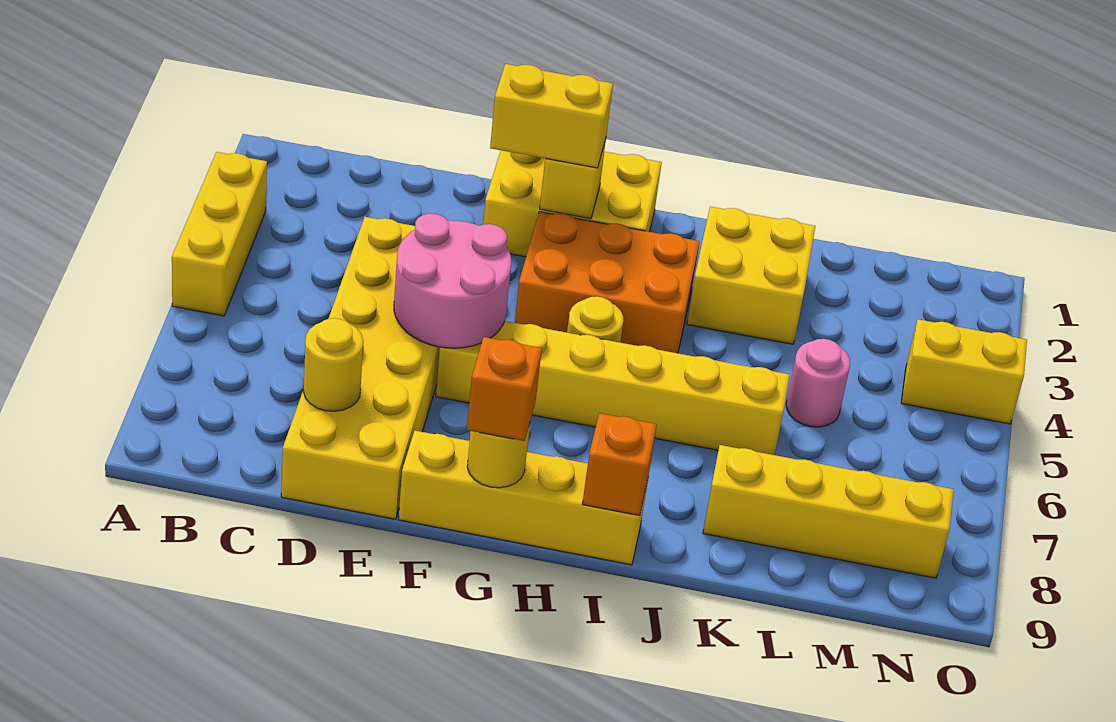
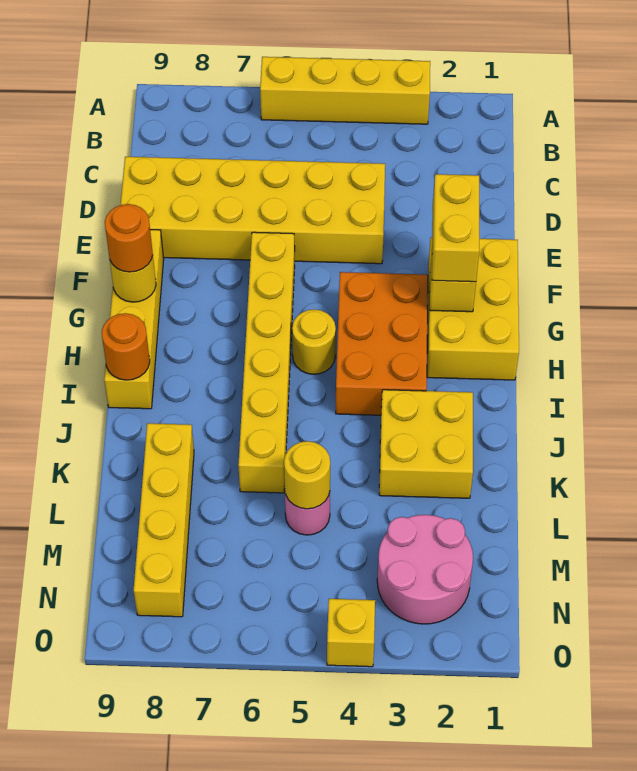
yellow brick A3:A5 level 1 -> yellow brick A3:A6 level 1
yellow round brick D8 level 2 -> yellow round brick L5 level 2
pink round brick E5:F6 level 2 -> pink round brick M2:N3 level 1
orange brick G9 level 3 -> orange round brick G9 level 3
orange brick I9 level 2 -> orange round brick I9 level 2
yellow brick N4:O4 level 1 -> yellow brick O4 level 1

